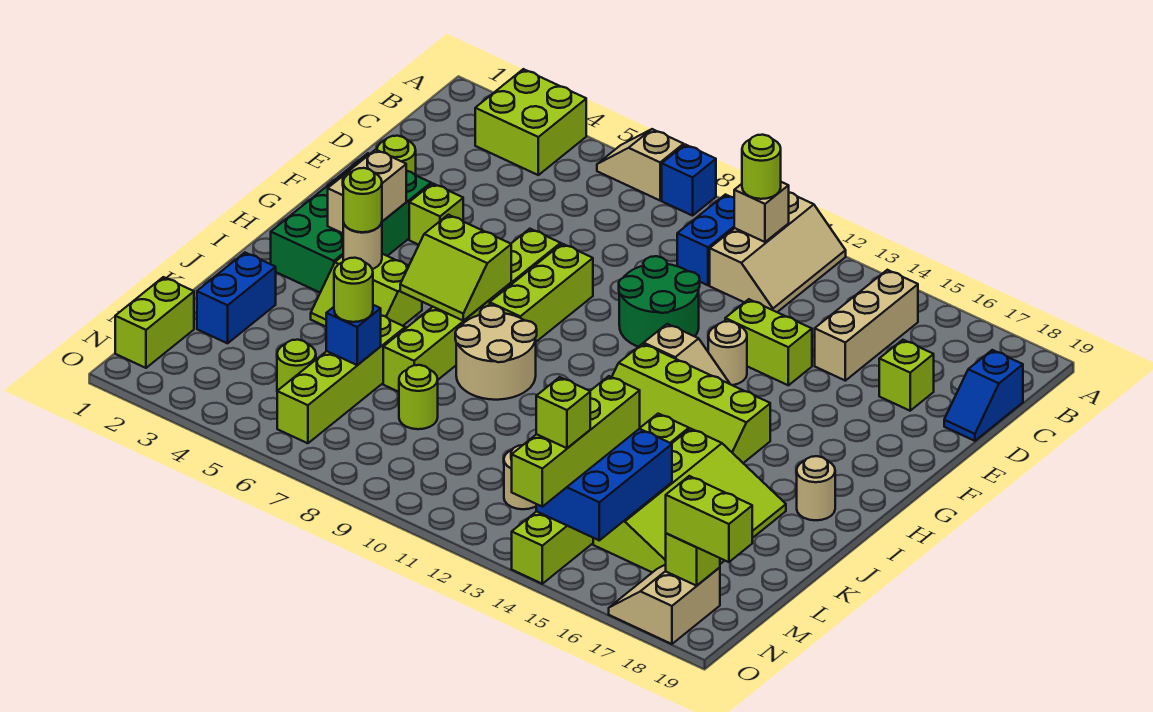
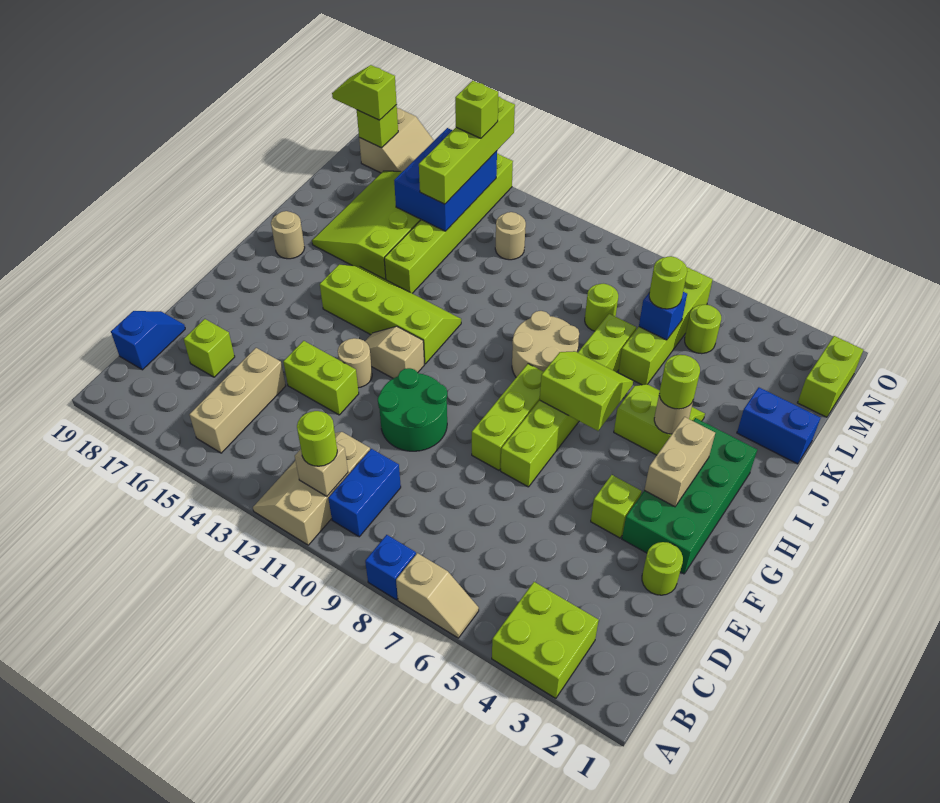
blue brick K2:L2 level 1 -> blue brick K1:K2 level 1
lime brick N18:N19 level 3 -> lime slope N18:N19 level 3 top 18

